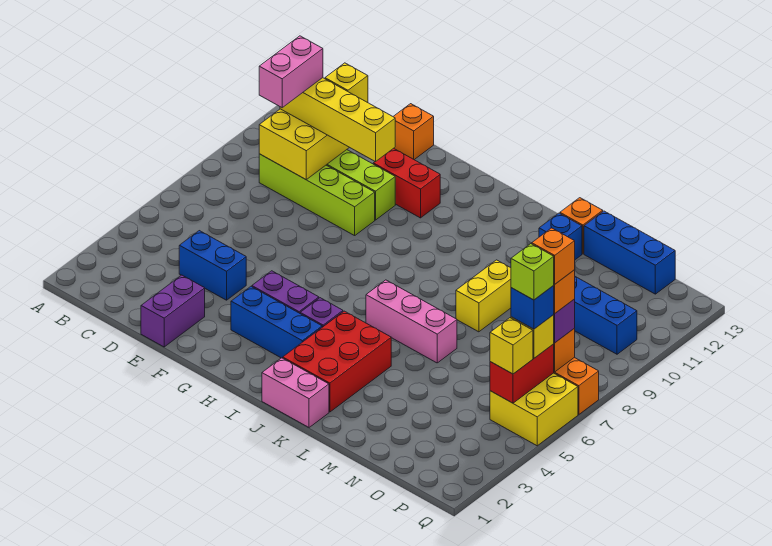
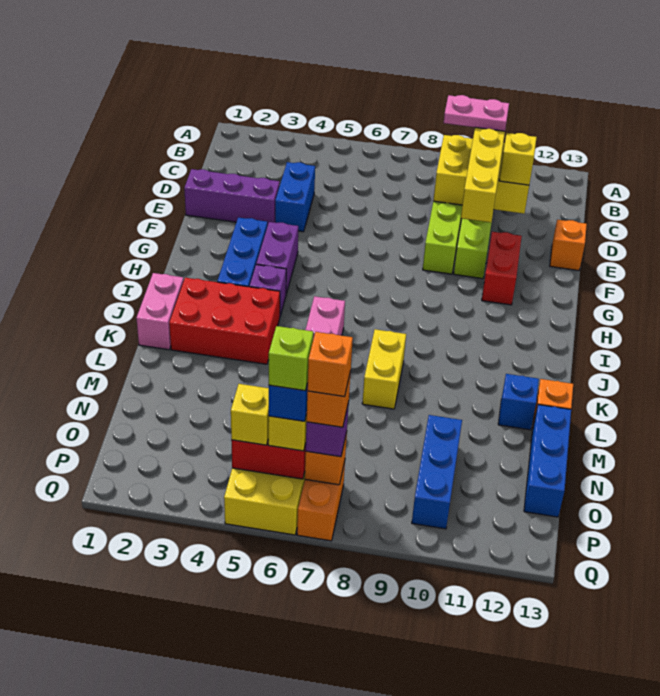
pink brick C9:C10 level 4 -> pink plate C9:C10 level 4
purple brick E1:E2 level 1 -> purple brick E1:E3 level 1
yellow brick L8:L9 level 1 -> yellow brick K8:L8 level 1

